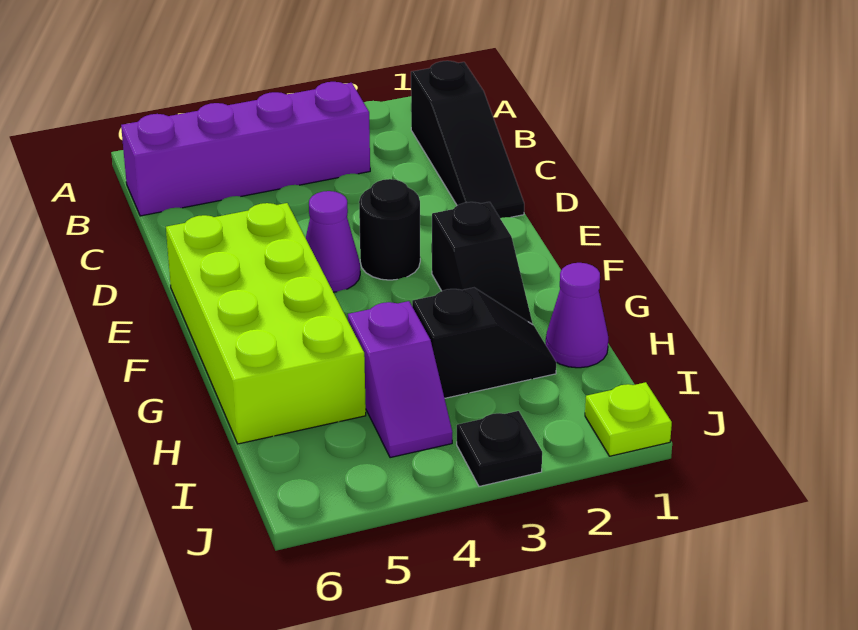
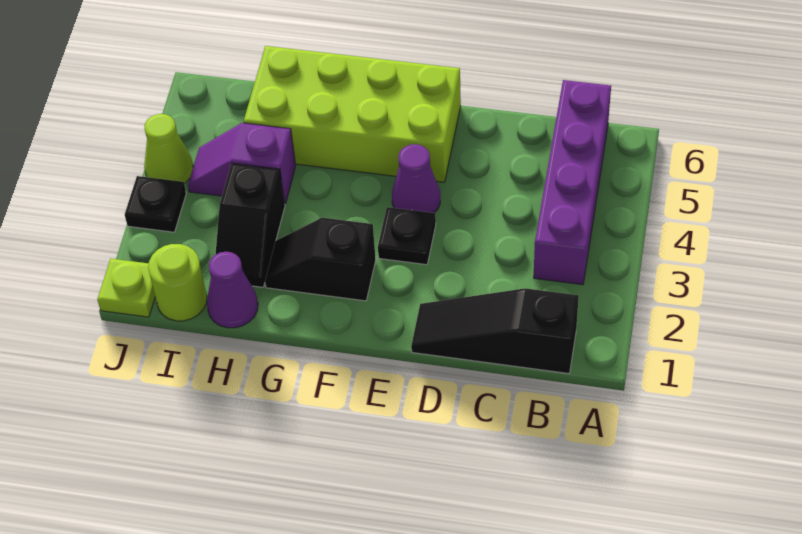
black round brick E3 level 1 -> black plate E3 level 1
none -> lime round brick I1 level 1
none -> lime cone J4 level 1

